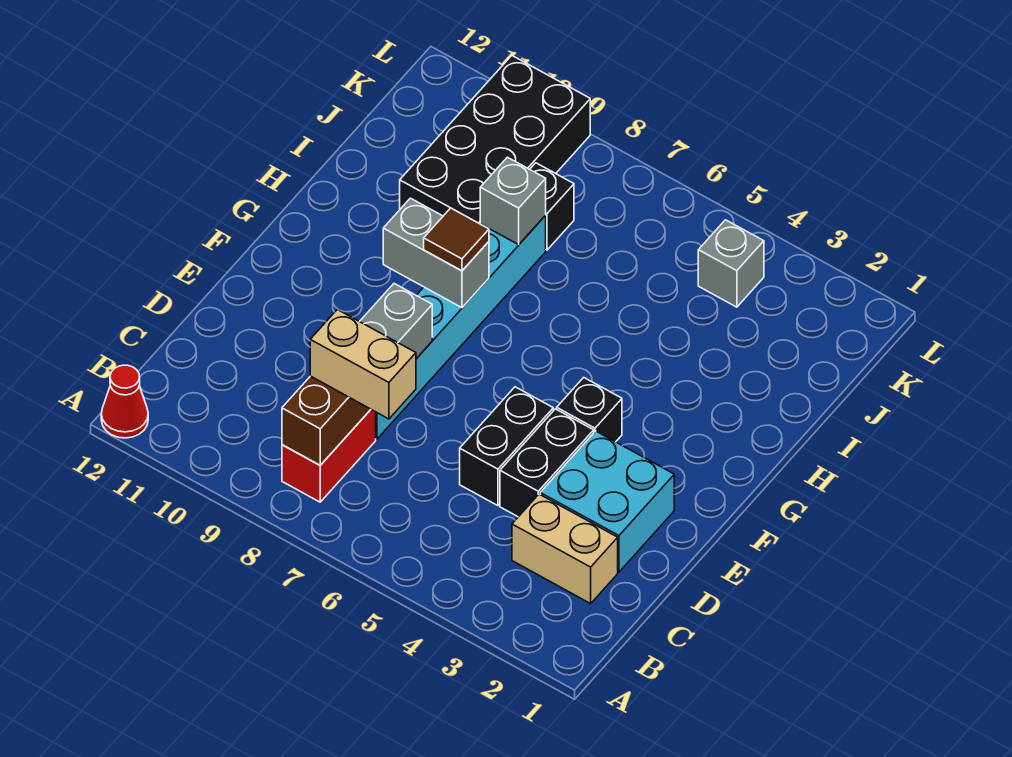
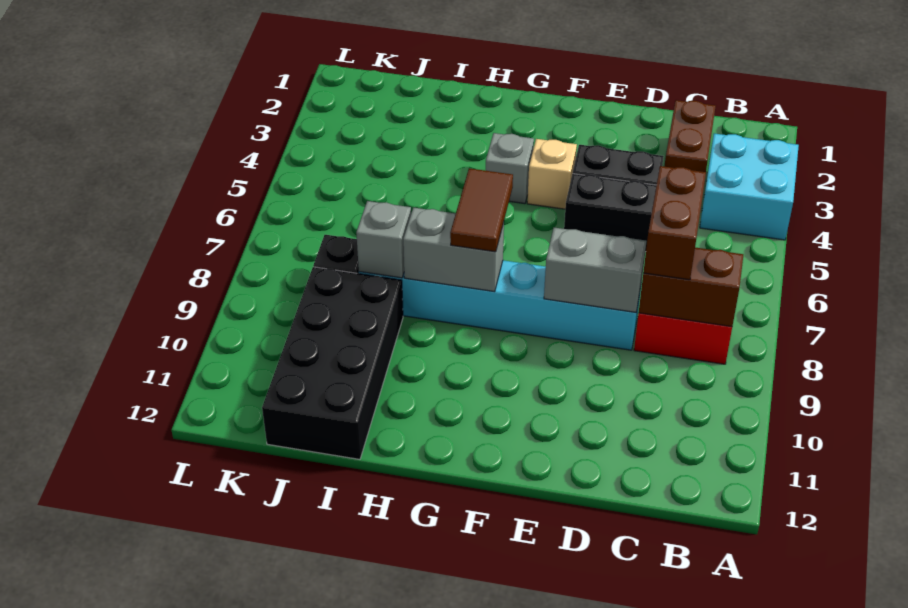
red cone A12 level 1 -> none
tan brick C2:C3 level 1 -> brown brick C2:C3 level 1
tan brick C7:C8 level 3 -> brown brick C7:C8 level 3
cyan brick D2:E3 level 1 -> cyan brick A3:B4 level 1
black brick F4 level 1 -> tan brick F4 level 1
grey brick G8:G9 level 2 -> grey brick G8:H8 level 2
brown tile G8 level 3 -> brown tile G7:G8 level 3
black brick I9:L10 level 1 -> black brick I9:J12 level 1
grey brick K4 level 1 -> grey brick G4 level 1

